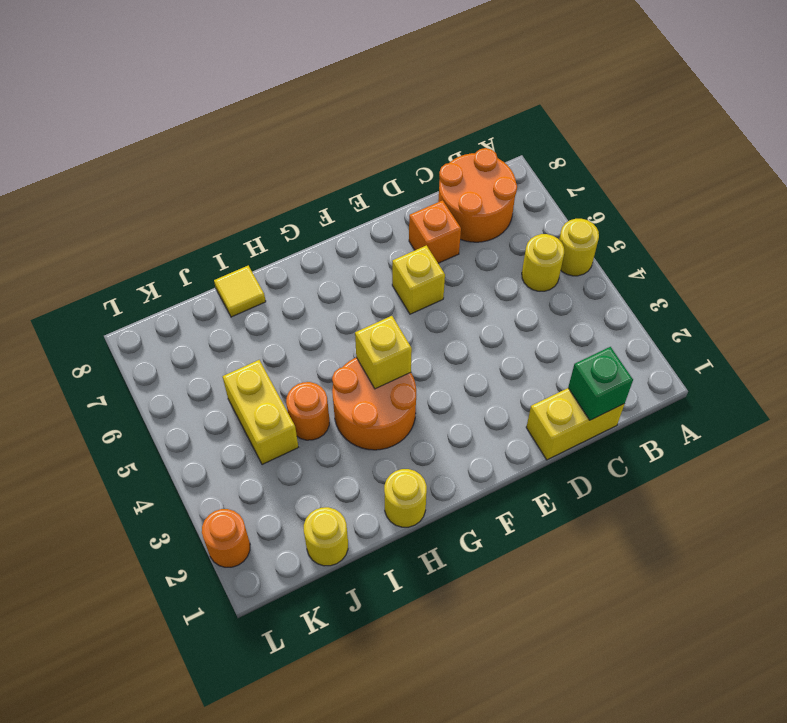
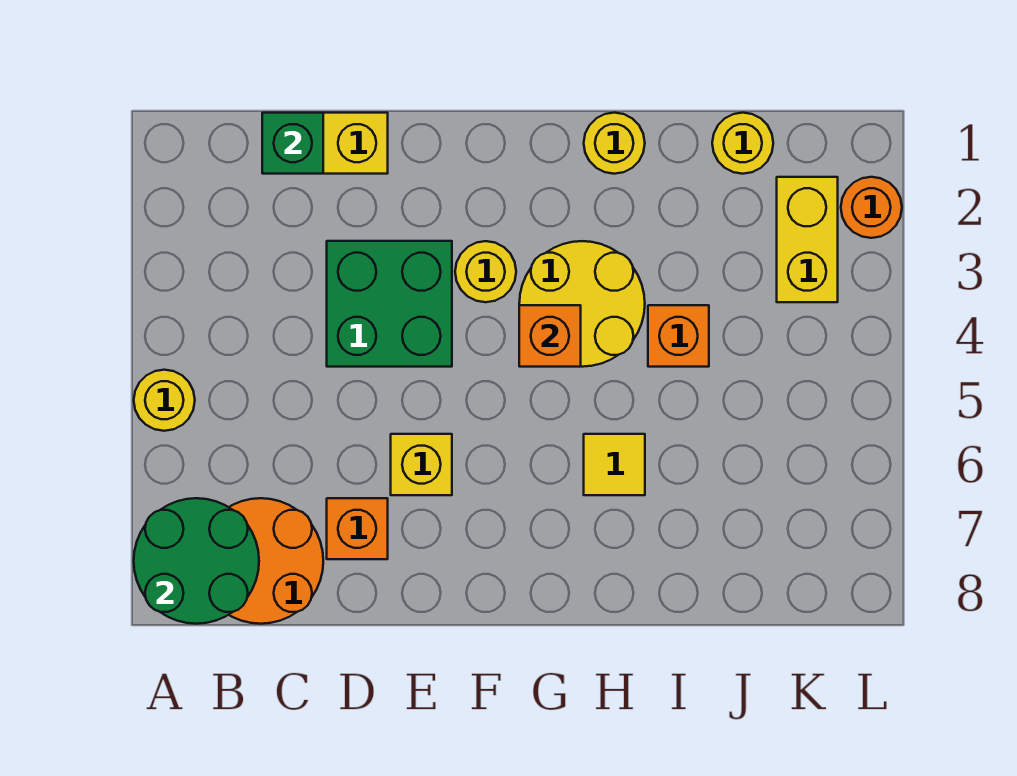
none -> green round brick A7:B8 level 2
yellow round brick B5 level 1 -> yellow round brick F3 level 1
none -> green brick D3:E4 level 1
orange round brick G3:H4 level 1 -> yellow round brick G3:H4 level 1
yellow brick G4 level 2 -> orange brick G4 level 2
orange round brick I4 level 1 -> orange brick I4 level 1
yellow tile I8 level 1 -> yellow tile H6 level 1
yellow brick J4:J5 level 1 -> yellow brick K2:K3 level 1

